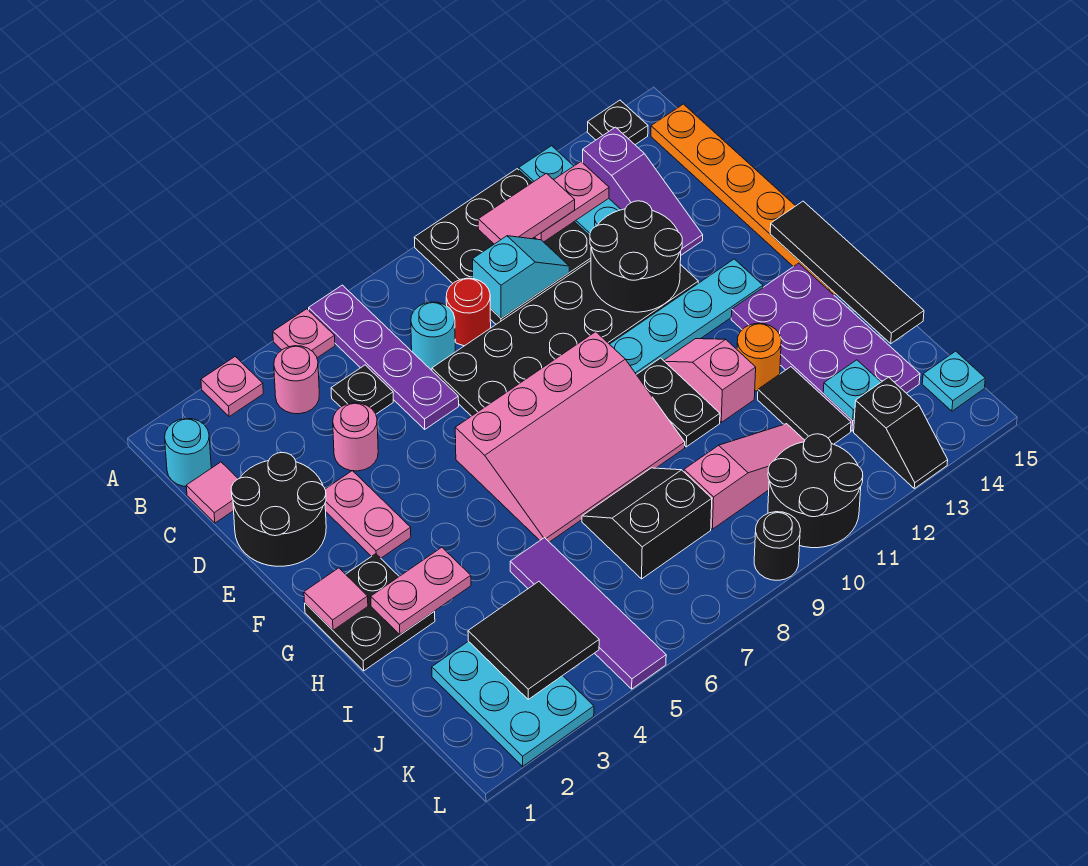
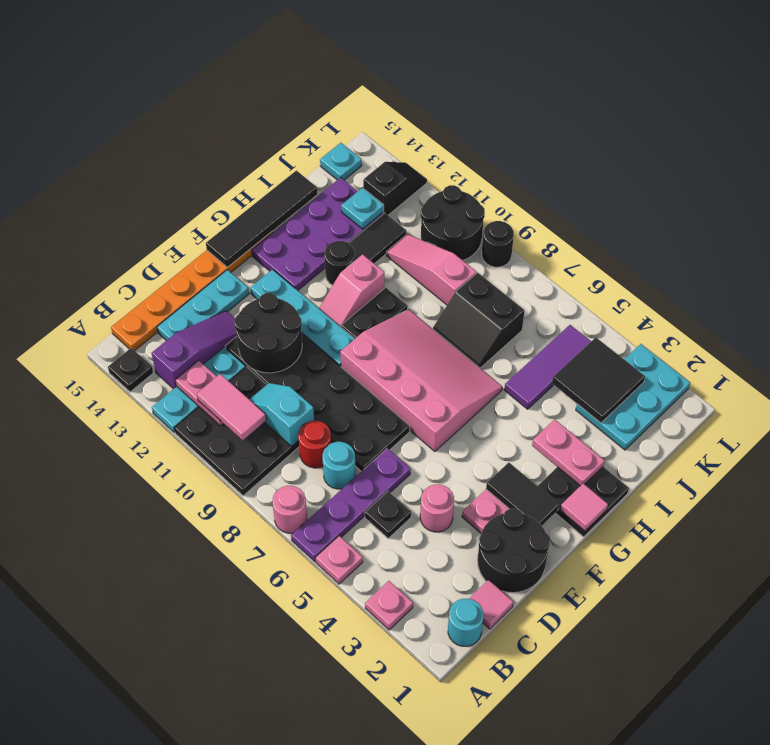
pink round brick B4 level 1 -> pink round brick A7 level 1
none -> cyan plate C14:E14 level 1
none -> black tile F2:F3 level 2
orange round brick H12 level 1 -> black round brick H12 level 1
purple tile I5:L5 level 1 -> purple tile I5:K5 level 1

